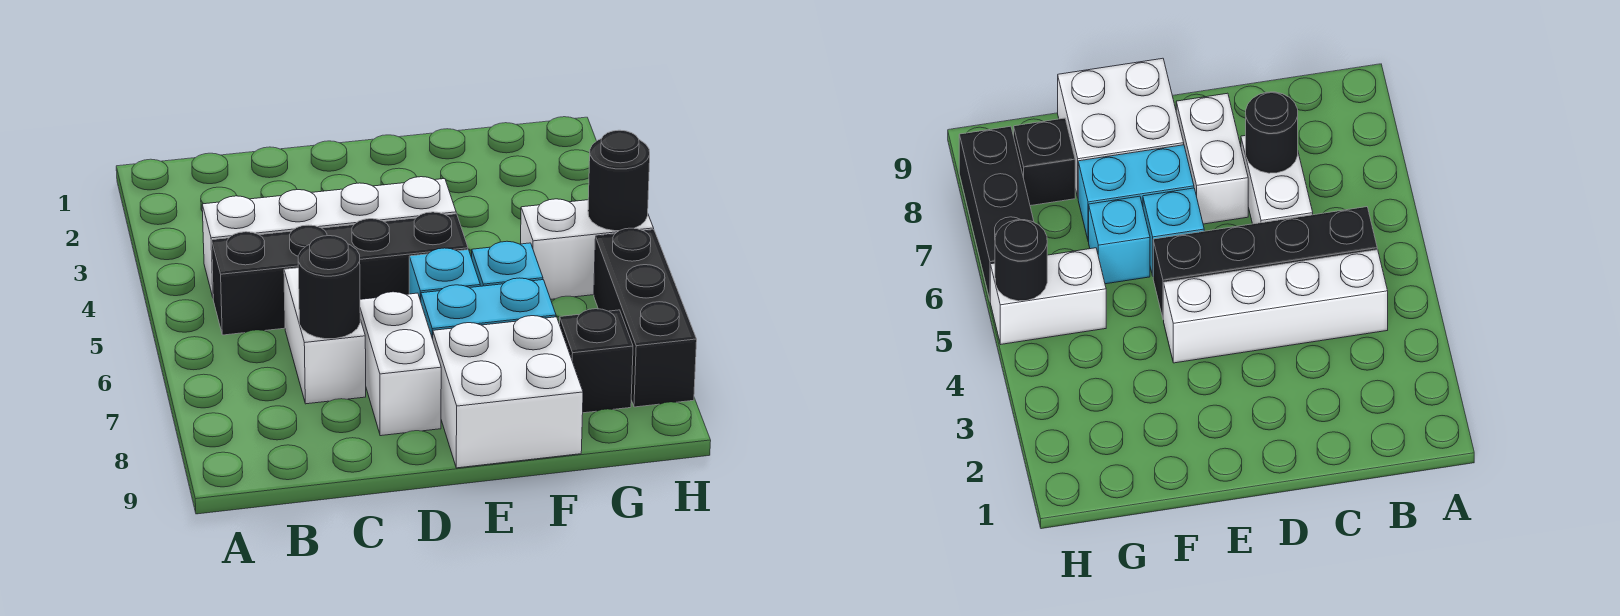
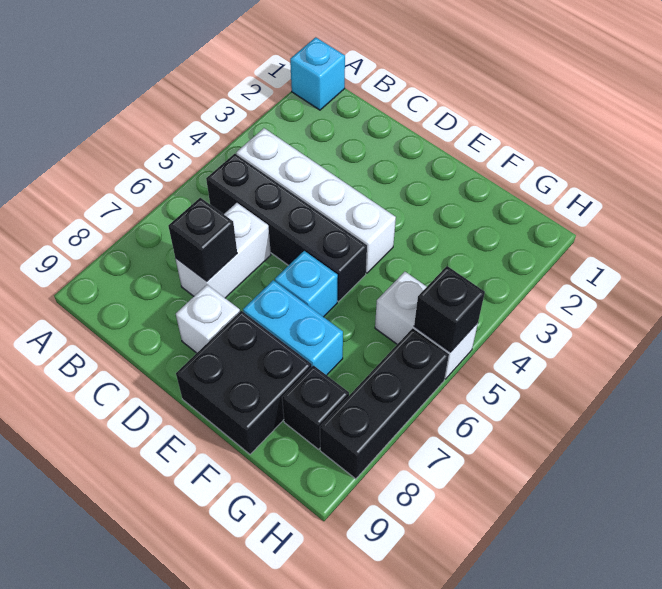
black round brick C7 level 2 -> black brick C7 level 2
white brick D7:D8 level 1 -> white brick D8 level 1
white brick E8:F9 level 1 -> black brick E8:F9 level 1
cyan brick F6 level 1 -> cyan brick A1 level 1
black round brick H5 level 2 -> black brick H5 level 2

